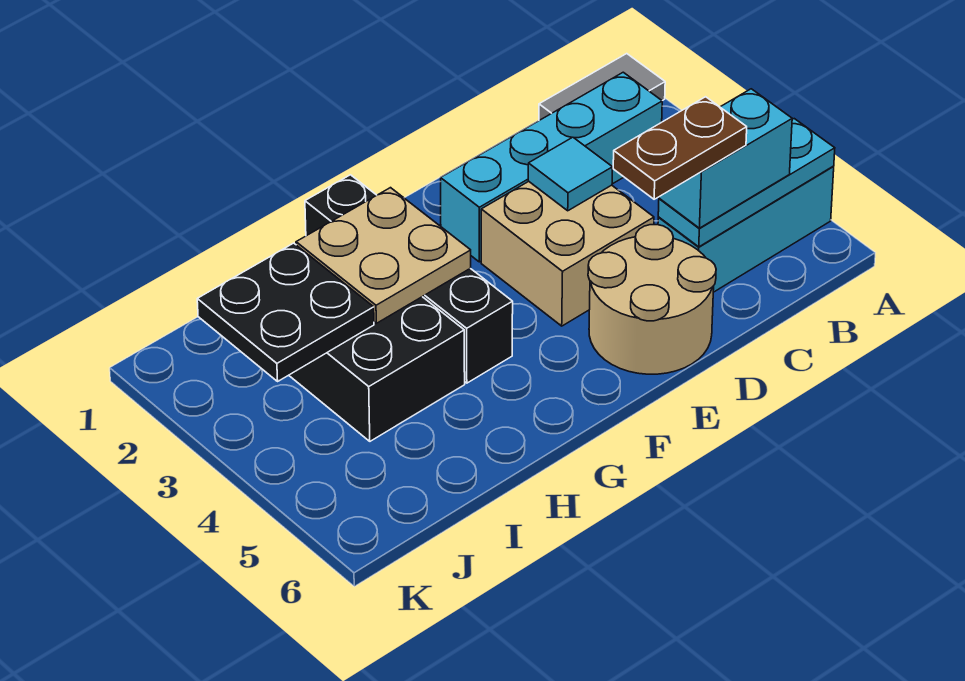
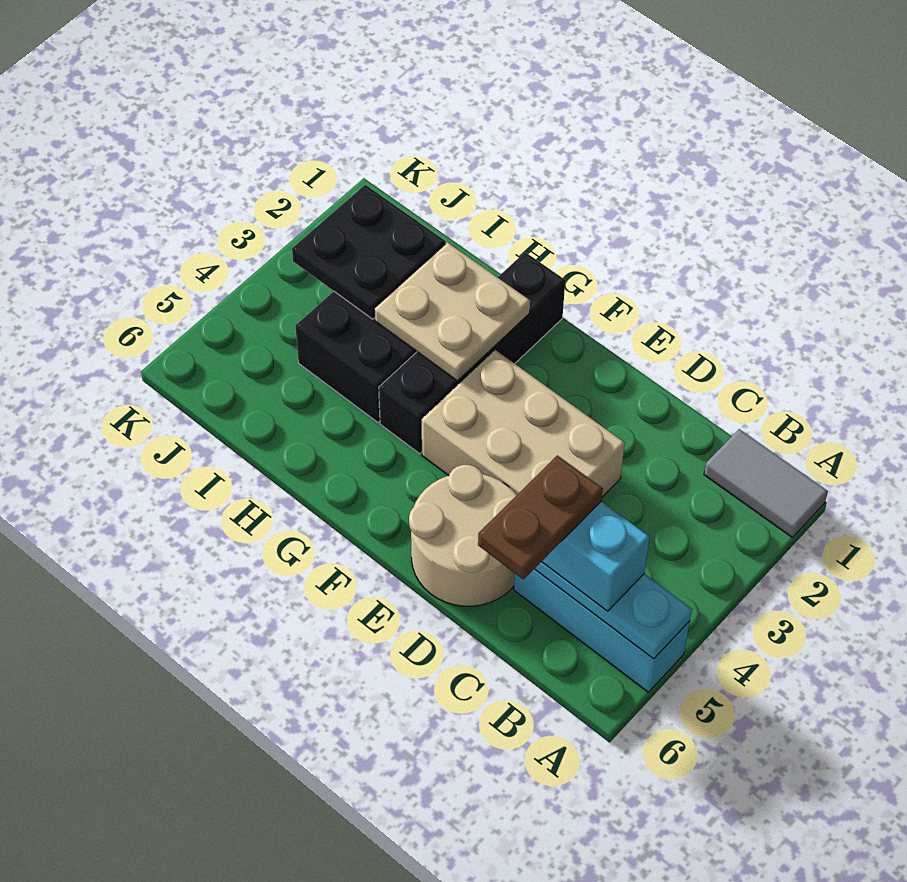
cyan brick B2:E2 level 1 -> none
brown plate C5:D5 level 4 -> brown plate C5:C6 level 4
tan brick D3:E4 level 1 -> tan brick D3:F4 level 1
cyan tile D3 level 2 -> none

